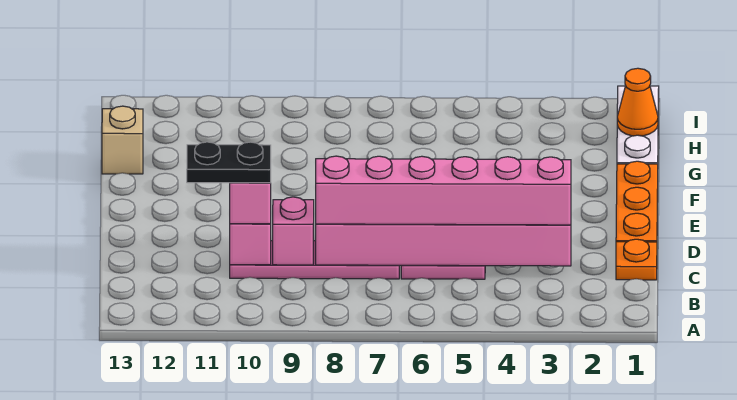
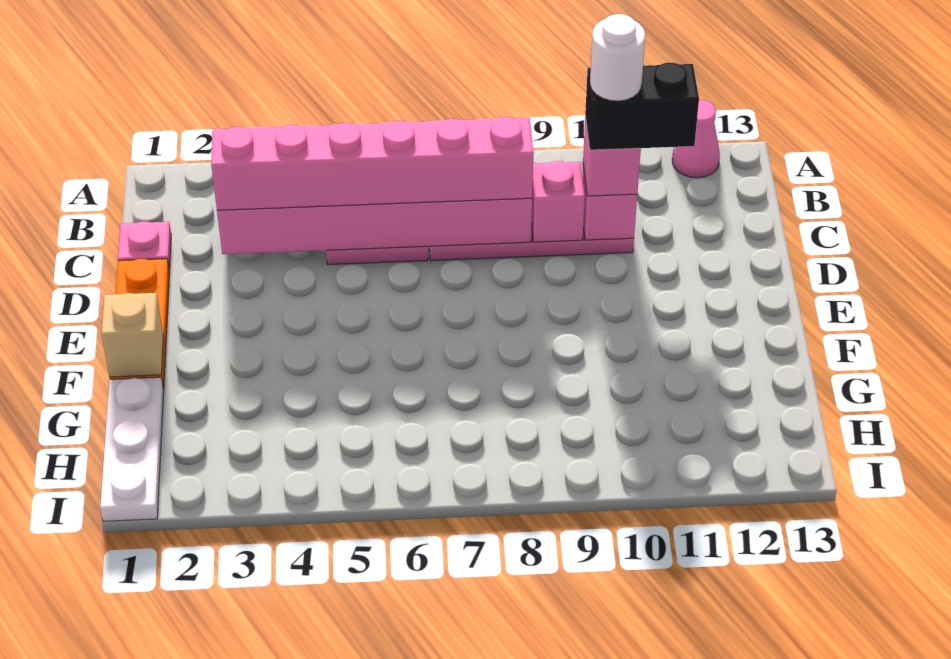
none -> pink cone A12 level 1
orange plate C1 level 1 -> pink plate C1 level 1
black plate C10:C11 level 4 -> black brick C10:C11 level 4
none -> white round brick C10 level 5
tan brick G13 level 1 -> tan brick F1 level 2
orange cone H1 level 2 -> none

